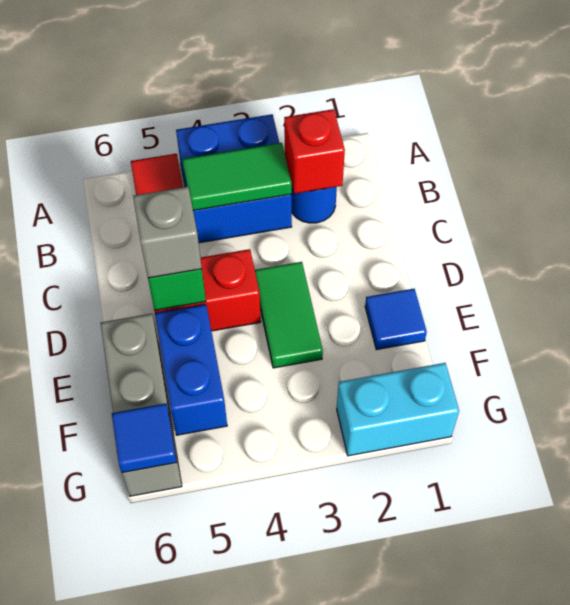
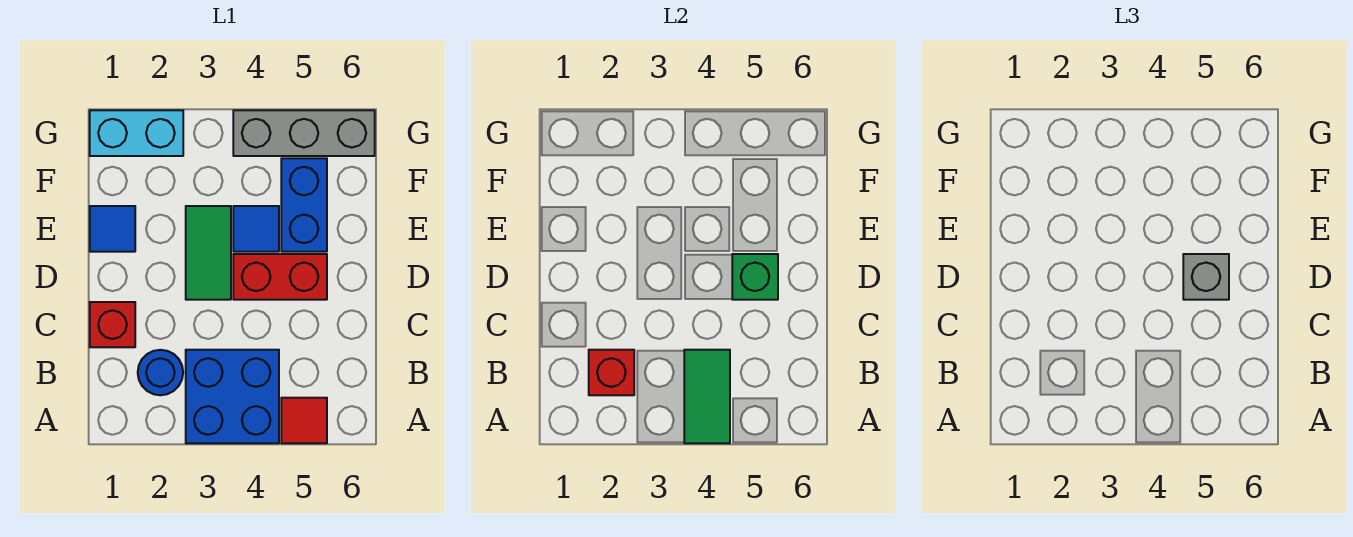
green tile B3:B4 level 2 -> green tile A4:B4 level 2
none -> red brick C1 level 1
grey brick E6:G6 level 1 -> grey brick G4:G6 level 1
blue tile G6 level 2 -> blue tile E4 level 1

